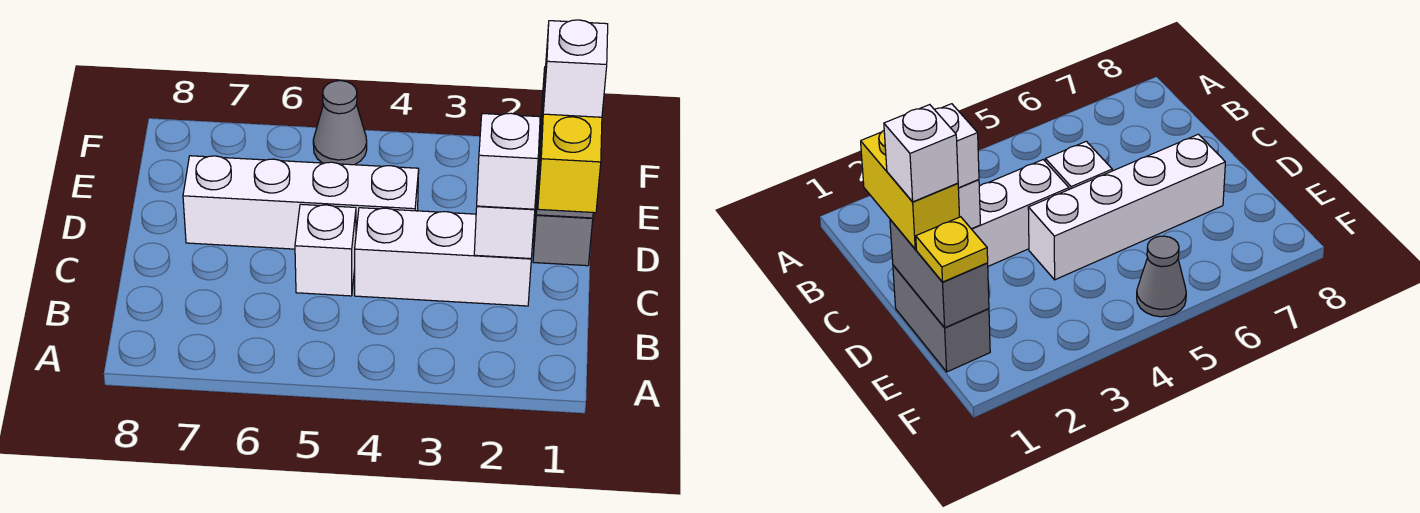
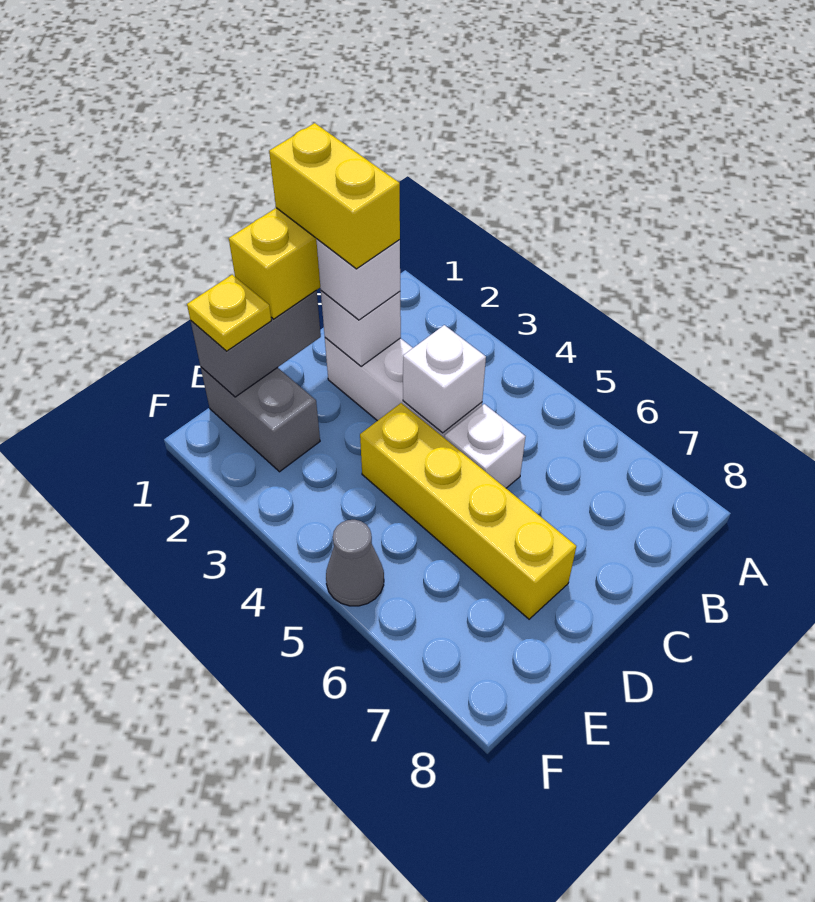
none -> yellow brick C1:C2 level 4
grey brick D1:E1 level 1 -> grey brick E1:E2 level 1
white brick D1 level 4 -> white brick C4 level 2
white brick D4:D7 level 1 -> yellow brick D4:D7 level 1

